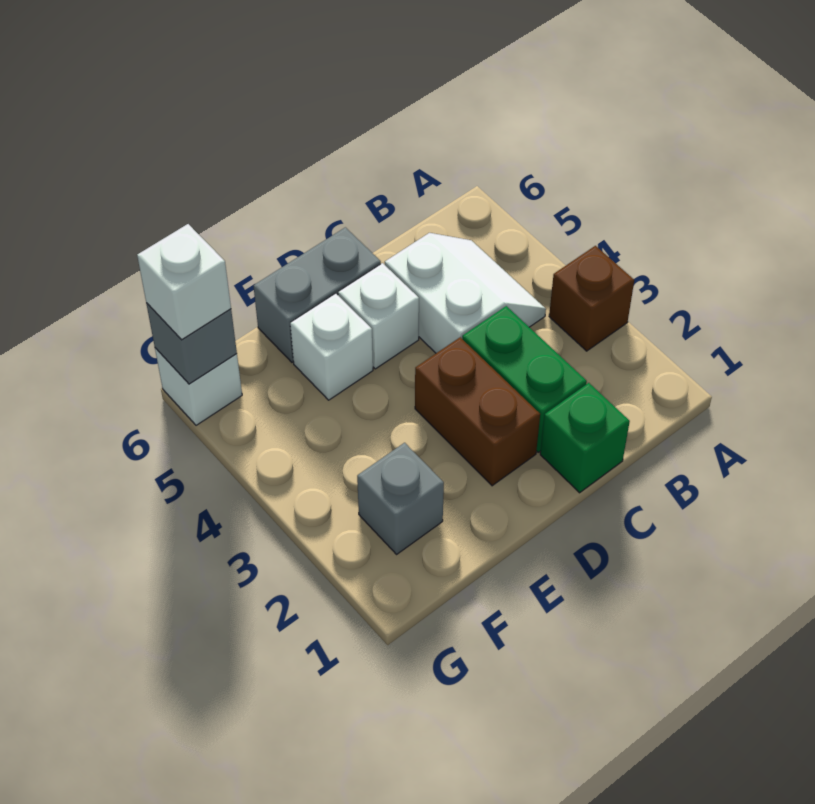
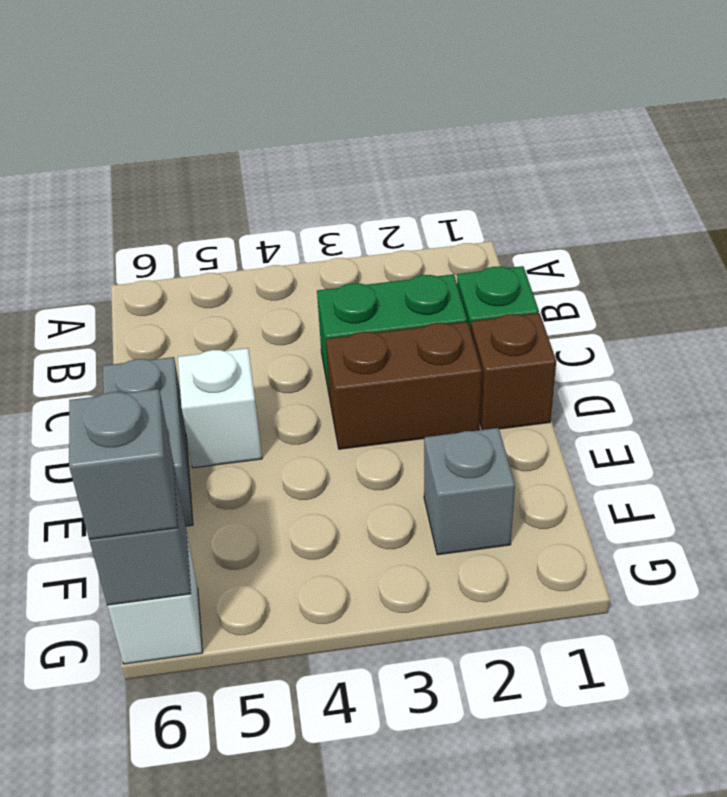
brown brick A3 level 1 -> brown brick D1 level 1
white slope B4:C5 level 1 top C -> none
white brick E5 level 1 -> none
white brick G6 level 3 -> grey brick G6 level 3

